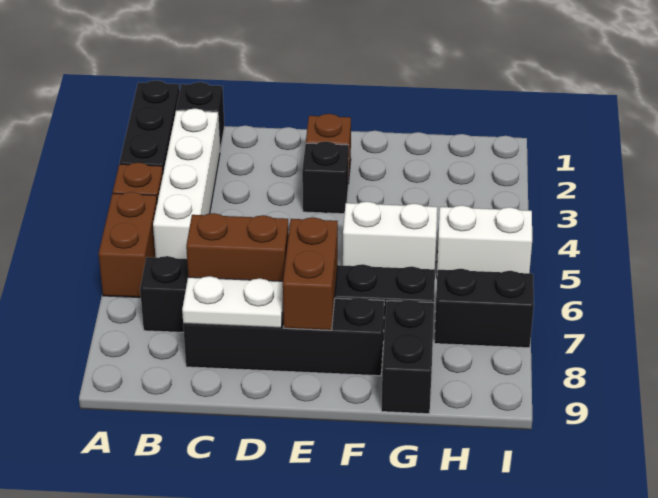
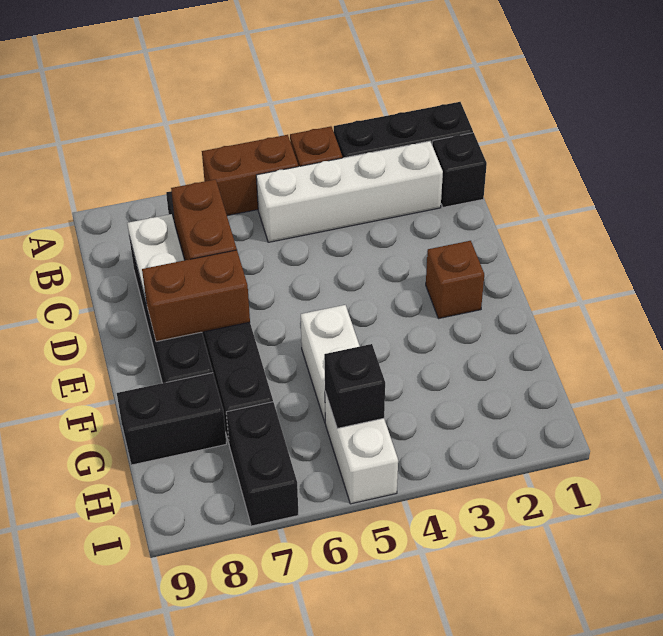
black brick E3 level 1 -> black brick H5 level 2

